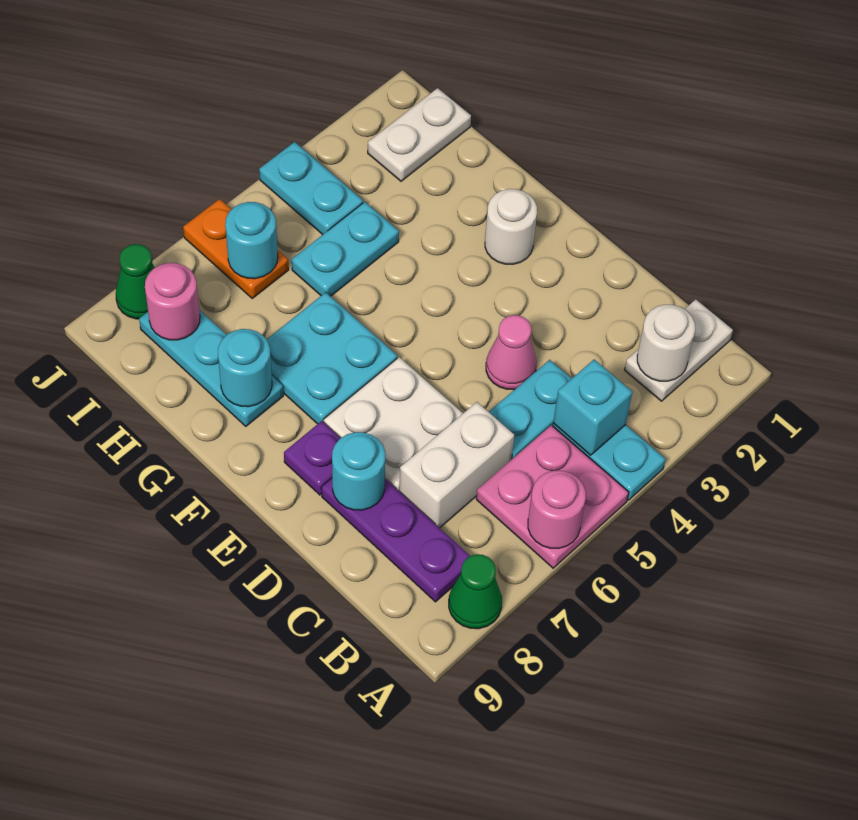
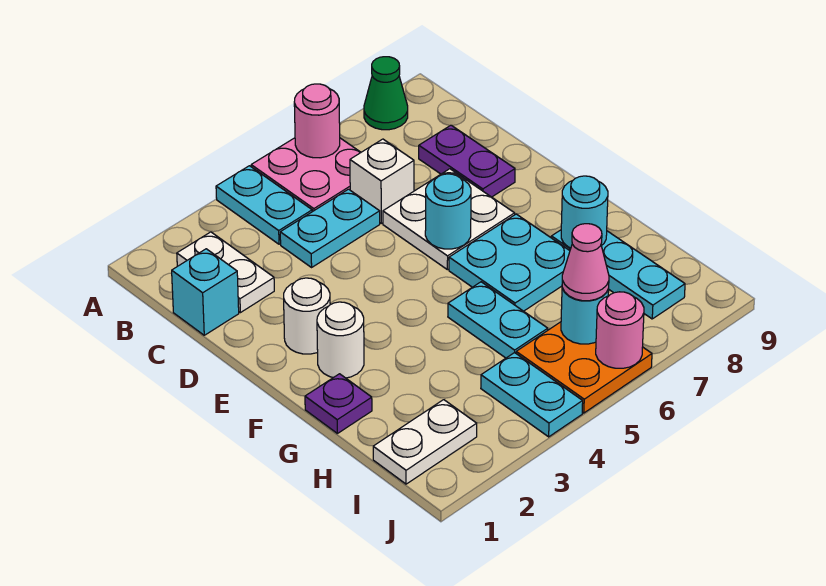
white plate B1:B2 level 1 -> white plate B2:C2 level 1
white round brick B2 level 2 -> white round brick E2 level 1
cyan brick B4 level 2 -> cyan brick C1 level 1
purple plate B8:D8 level 1 -> purple plate C8:D8 level 1
white brick C6:C7 level 1 -> white brick C6 level 1
pink cone D4 level 1 -> pink cone I6 level 3
cyan round brick D8 level 2 -> cyan round brick E6 level 2
purple plate E8 level 1 -> purple plate G1 level 1
cyan plate H4:H5 level 1 -> cyan plate G5:H5 level 1
orange plate I6:J6 level 1 -> orange plate I5:J6 level 1
pink round brick I8 level 2 -> pink round brick J6 level 2
green cone J8 level 1 -> none

